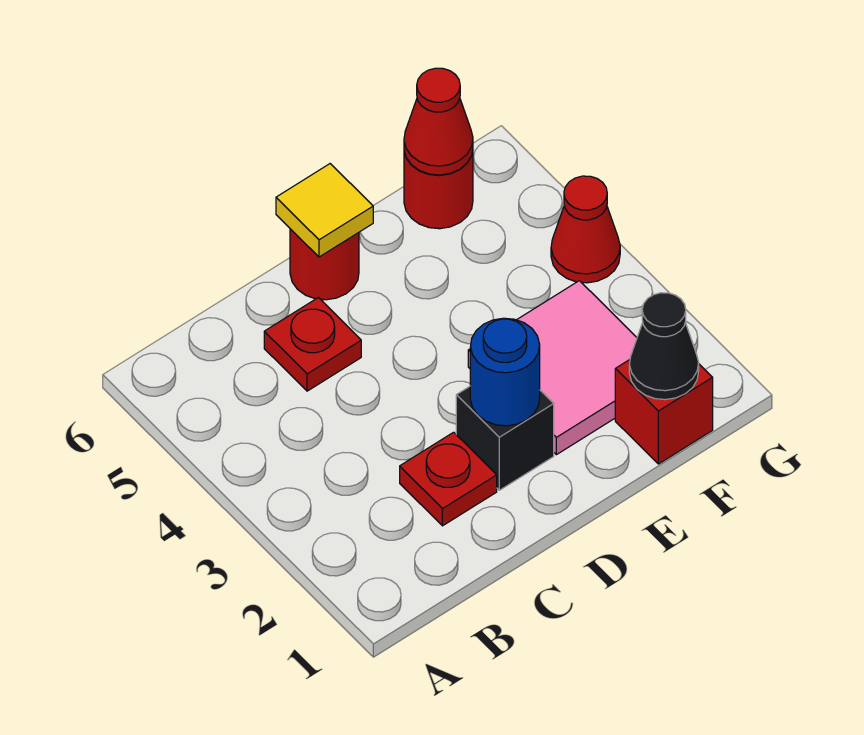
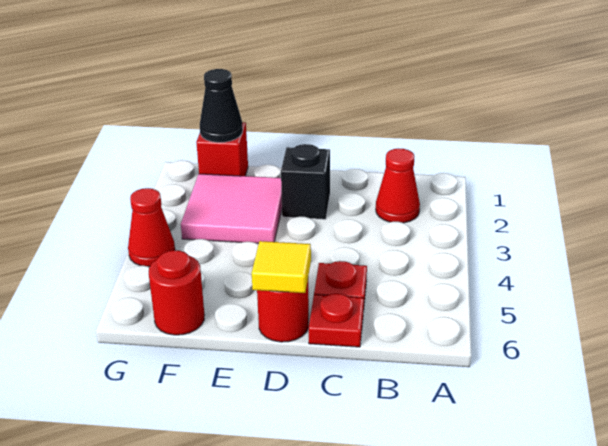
red plate C2 level 1 -> red plate C6 level 1
blue round brick D2 level 2 -> none
red cone F6 level 2 -> red cone B2 level 1

